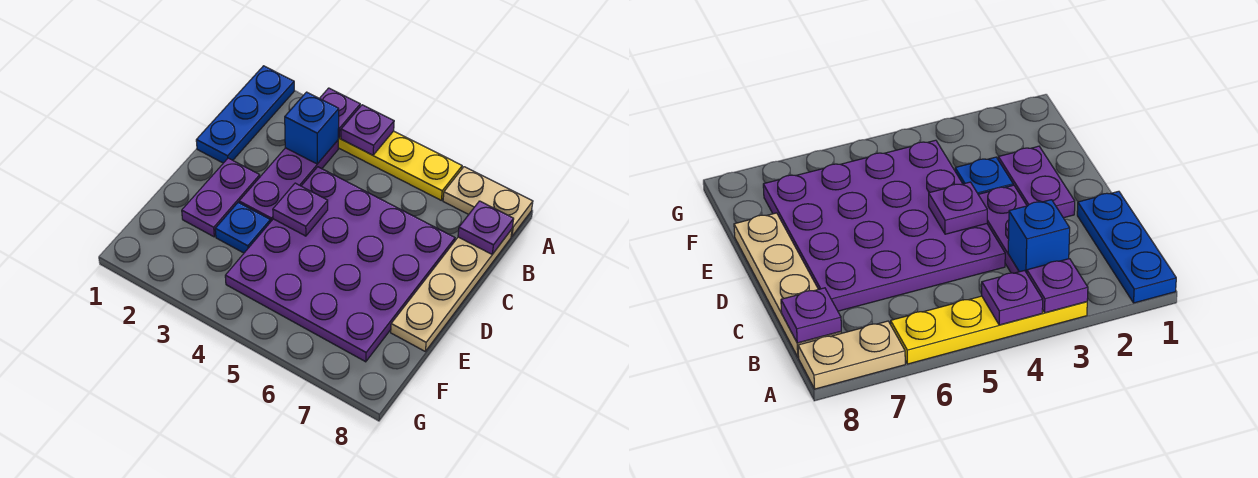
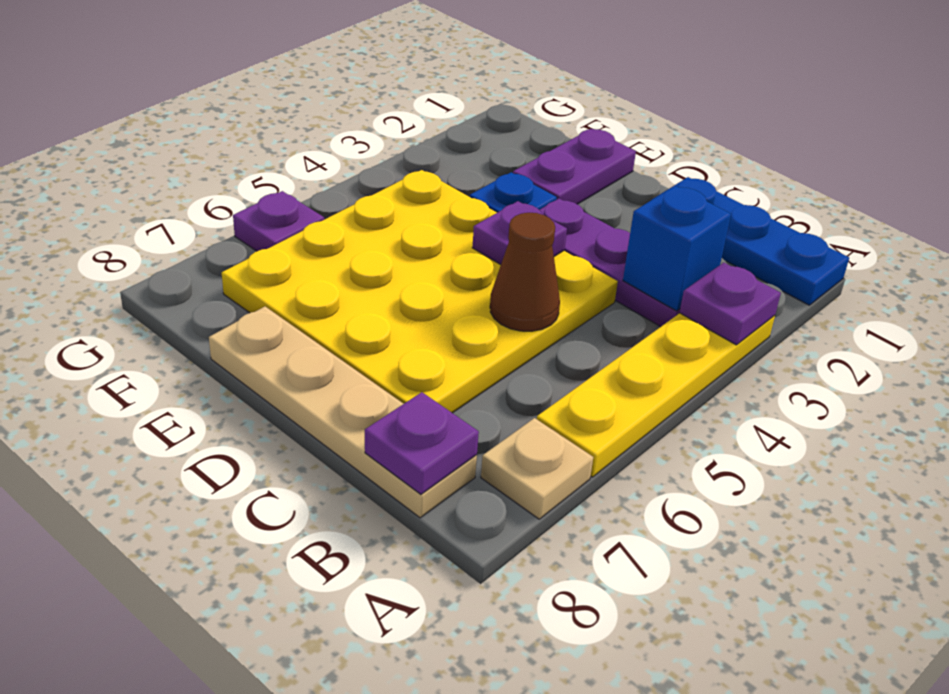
purple plate A4 level 2 -> purple plate G6 level 1
tan plate A7:A8 level 1 -> tan plate A7 level 1
purple plate C4:F7 level 1 -> yellow plate C4:F7 level 1
none -> brown cone C5 level 2
purple plate D2:E2 level 1 -> purple plate E1:E2 level 1

